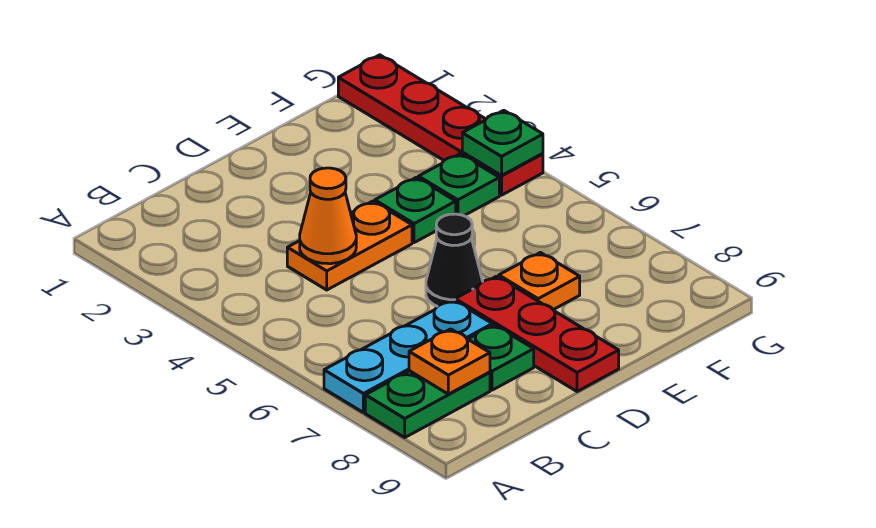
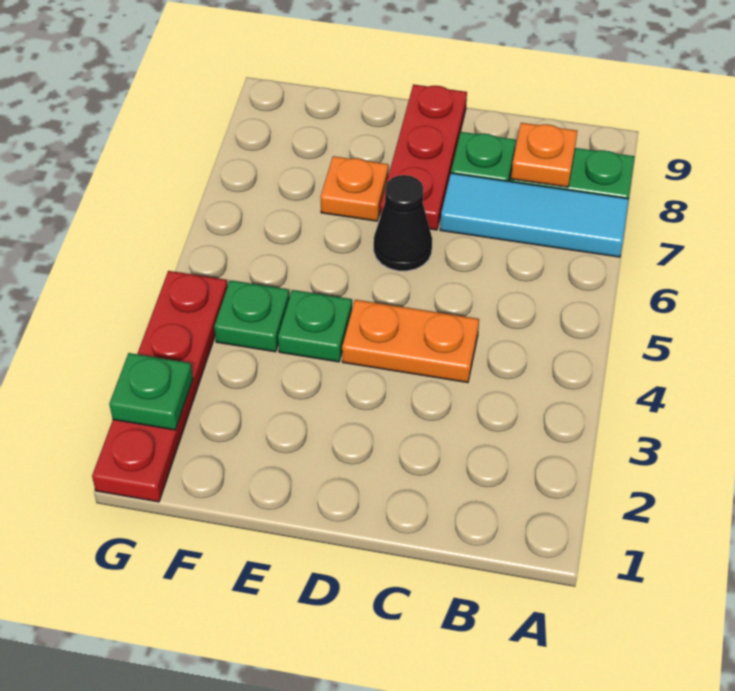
cyan plate A7:C7 level 1 -> cyan tile A7:C7 level 1
orange cone C4 level 2 -> none
green plate G4 level 2 -> green plate G2 level 2

